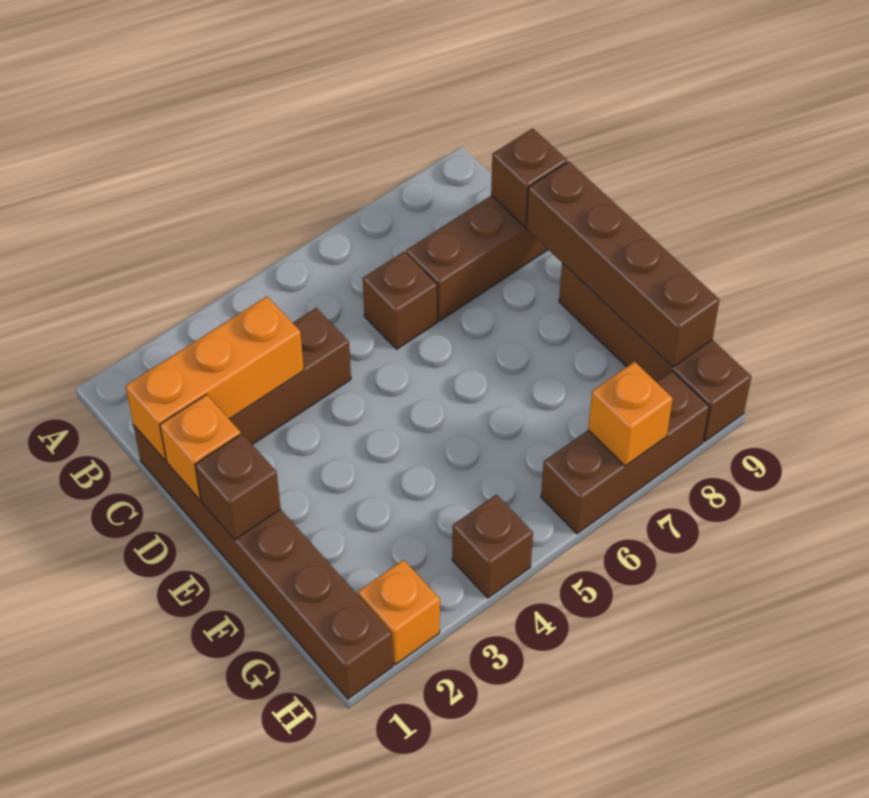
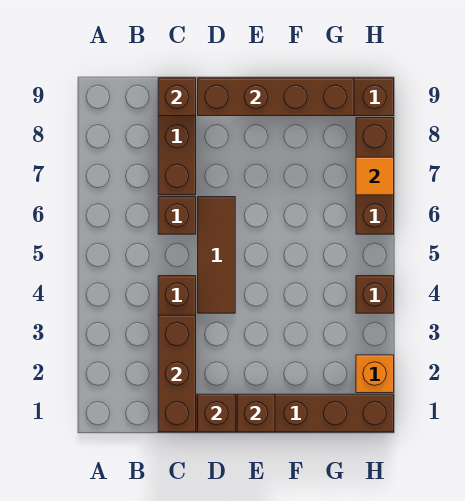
orange brick C1:C3 level 2 -> brown brick C1:C3 level 2
orange brick D1 level 2 -> brown brick D1 level 2
none -> brown tile D4:D6 level 1
orange brick H7 level 2 -> orange tile H7 level 2

